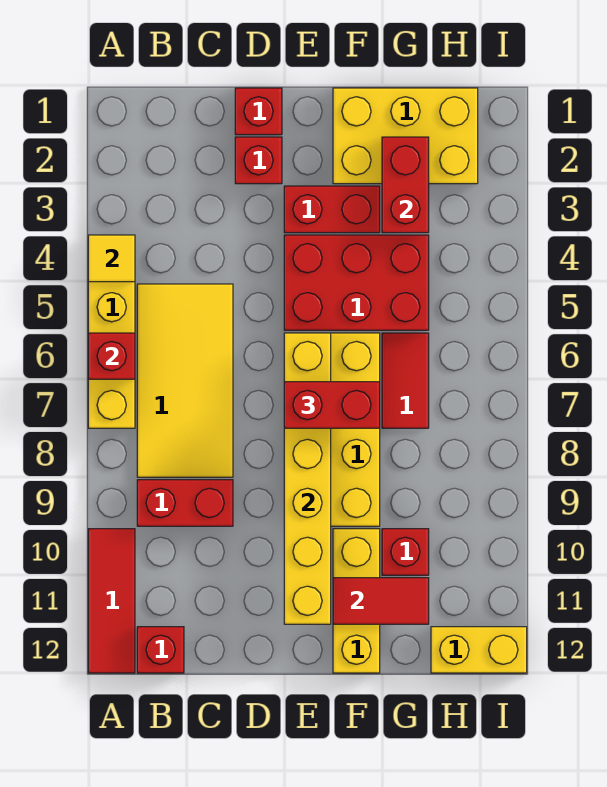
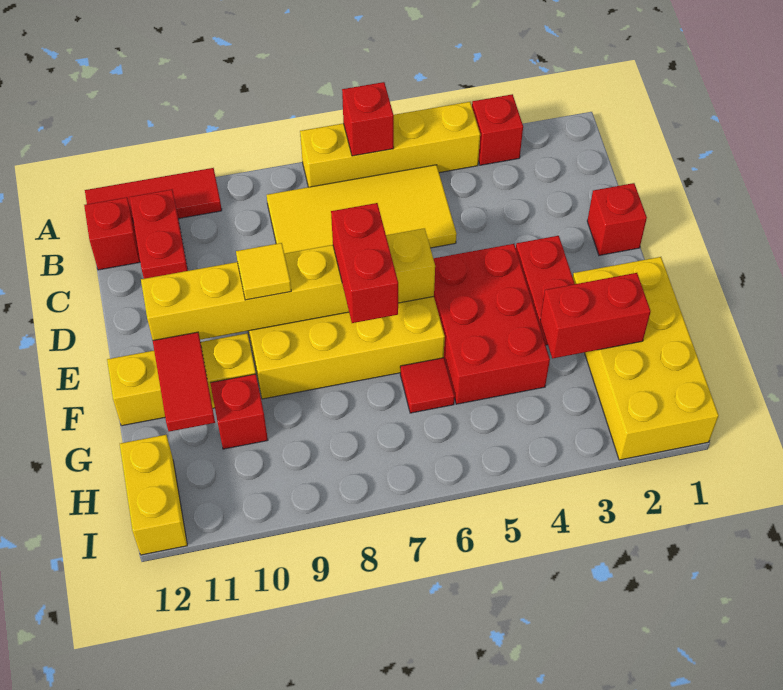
yellow tile A4 level 2 -> yellow tile E9 level 3
red brick B9:C9 level 1 -> red brick B11:C11 level 1
red brick D2 level 1 -> red brick A3 level 1
yellow brick F1:H2 level 1 -> yellow brick F1:I2 level 1
red tile G6:G7 level 1 -> red tile G6 level 1

